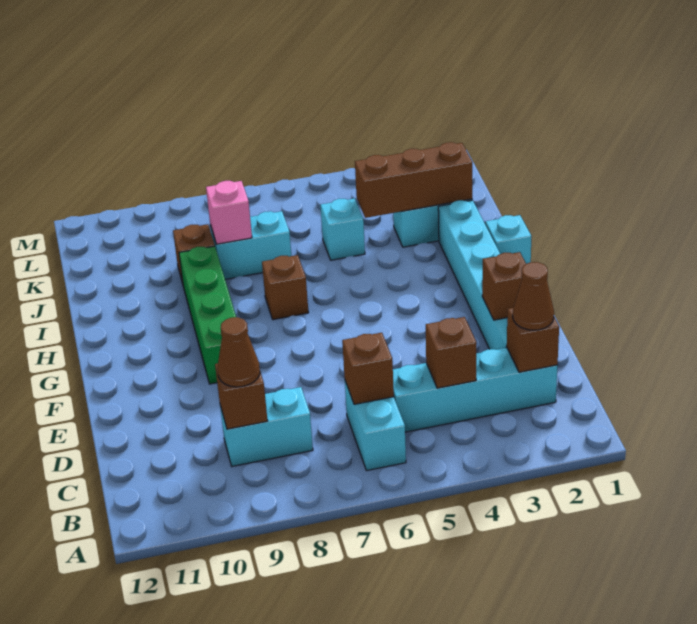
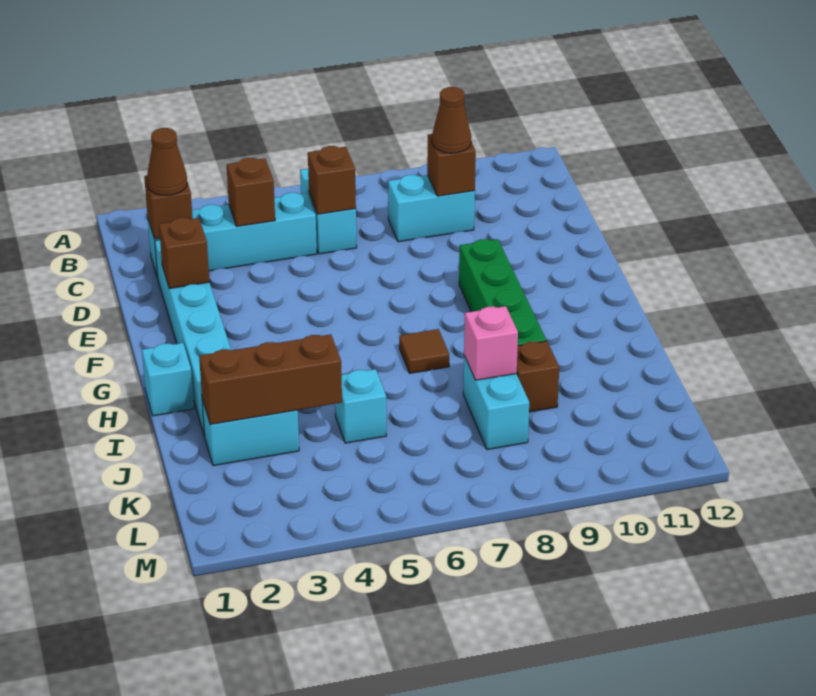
brown brick H7 level 1 -> brown tile H7 level 1
cyan brick J7:J8 level 1 -> cyan brick J8:K8 level 1

